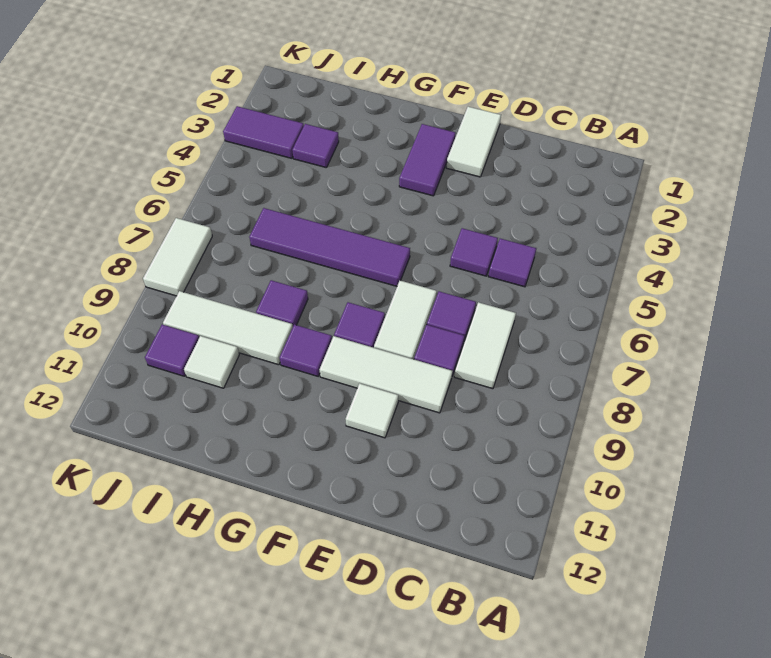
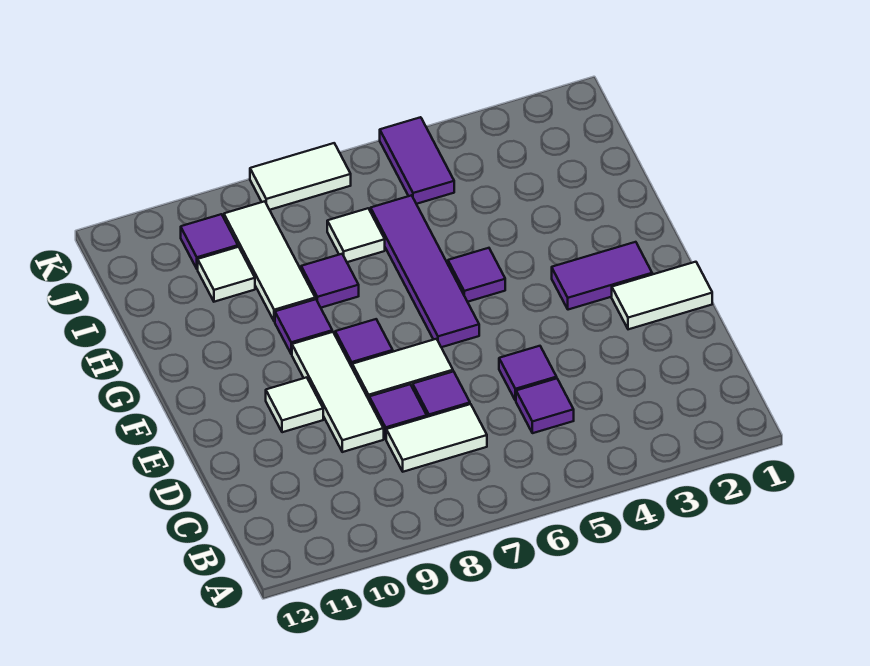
purple tile I3 level 1 -> purple tile G5 level 1
none -> white tile I7 level 1
purple tile J3:K3 level 1 -> purple tile J5:K5 level 1

